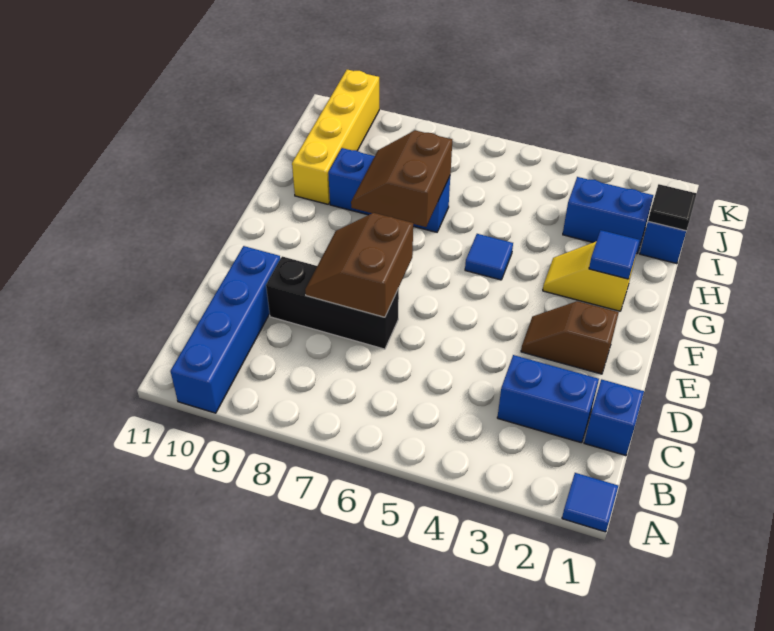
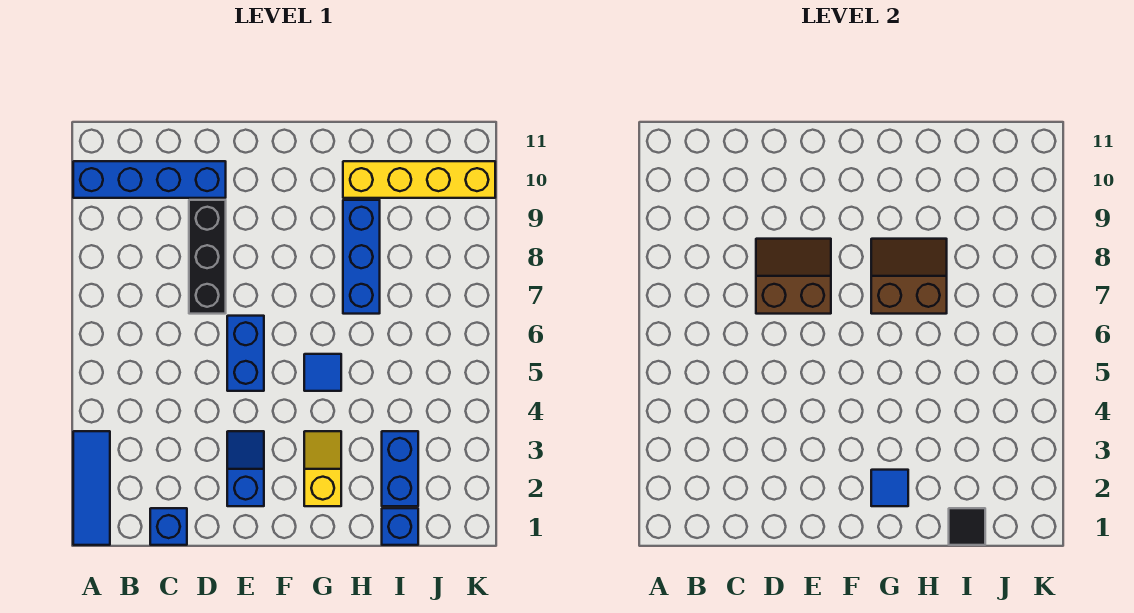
blue tile A1 level 1 -> blue tile A1:A3 level 1
blue brick C2:C3 level 1 -> blue brick E5:E6 level 1
brown slope E2:E3 level 1 top 2 -> blue slope E2:E3 level 1 top 2

